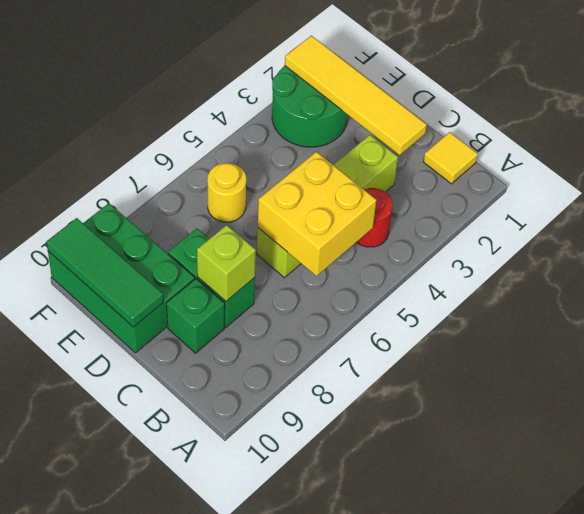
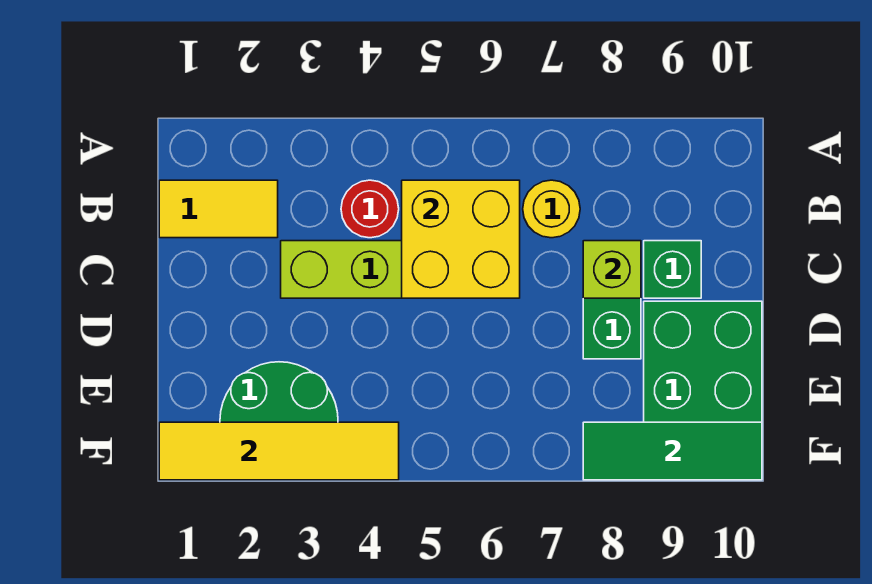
yellow tile B1 level 1 -> yellow tile B1:B2 level 1
yellow tile C2:F2 level 2 -> yellow tile F1:F4 level 2
green tile D10:F10 level 2 -> green tile F8:F10 level 2
yellow round brick E6 level 1 -> yellow round brick B7 level 1

